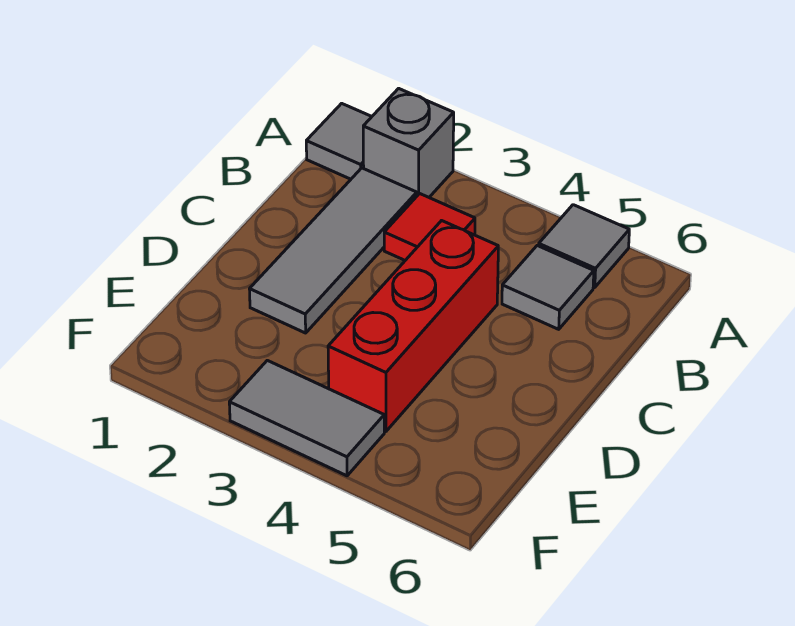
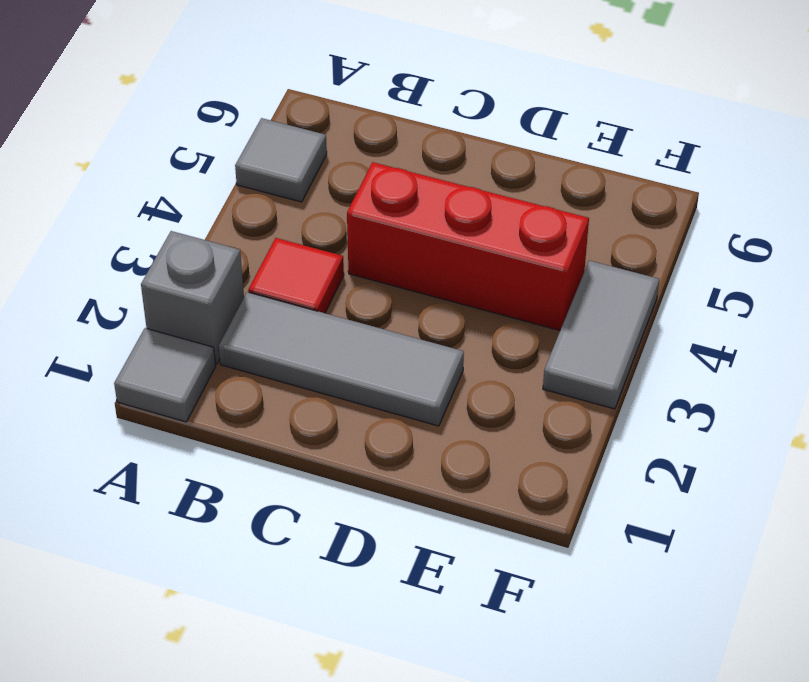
grey tile B5 level 1 -> none

